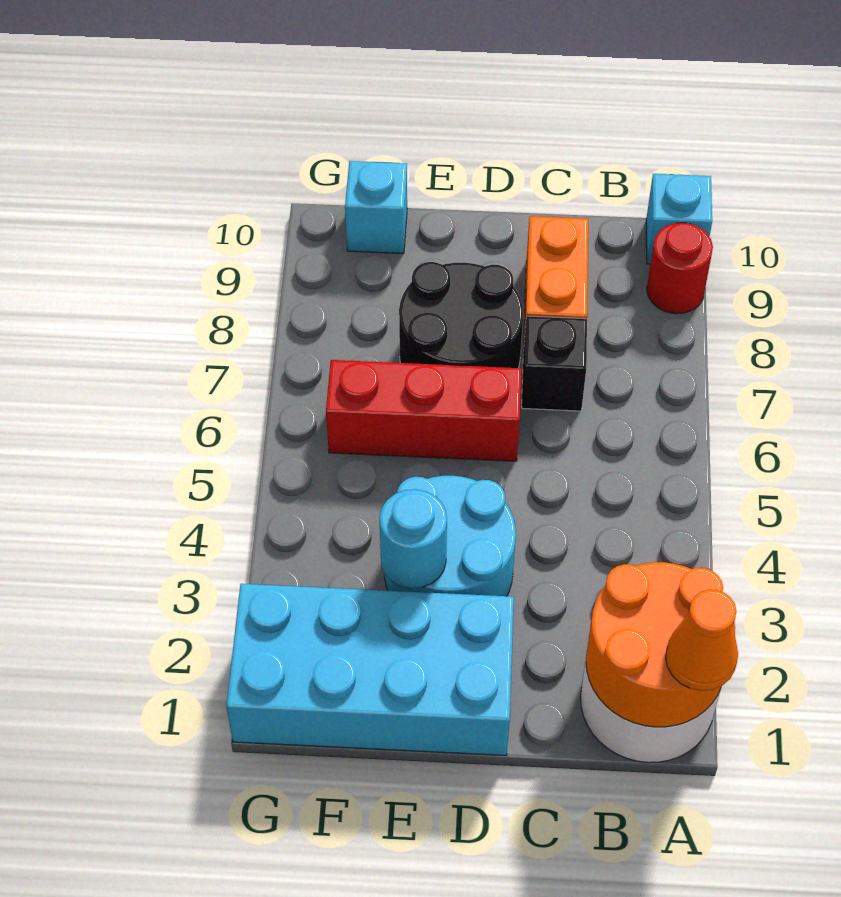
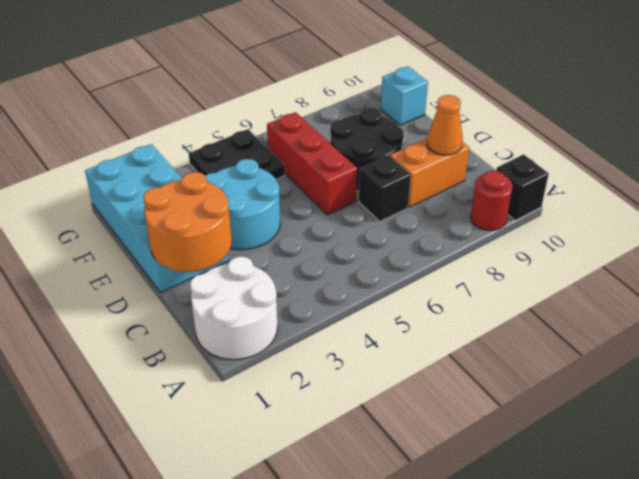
orange round brick A1:B2 level 2 -> orange round brick C1:D2 level 2
orange cone A1 level 3 -> orange cone C9 level 2
cyan brick A10 level 1 -> black brick A10 level 1
cyan round brick E3 level 2 -> none
none -> black plate F4:G5 level 1

